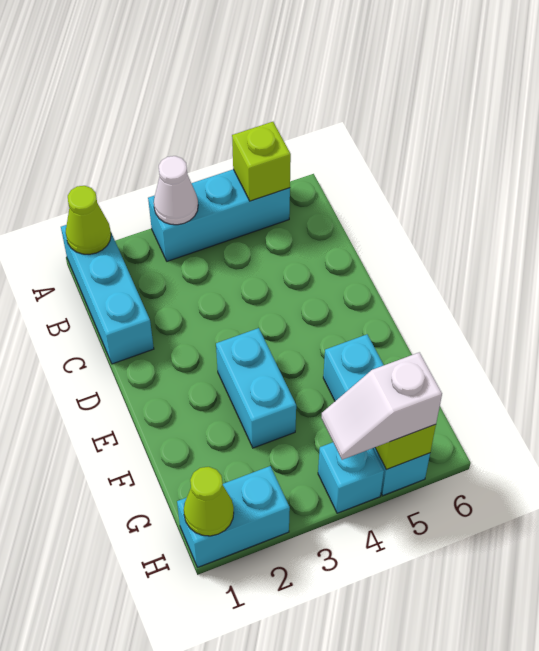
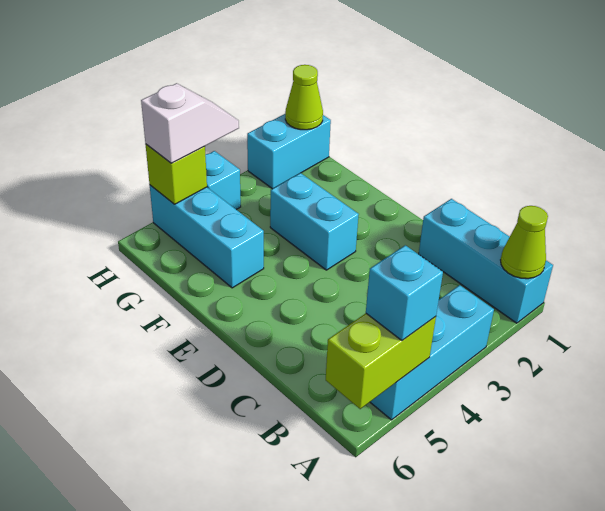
white cone A3 level 2 -> none
lime brick A5 level 2 -> lime brick A5:A6 level 2
none -> cyan brick A5 level 3

